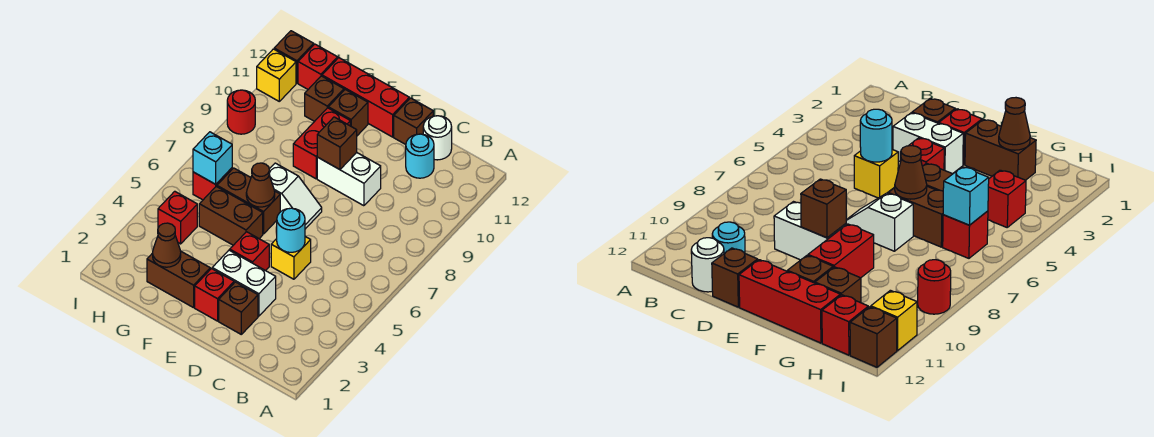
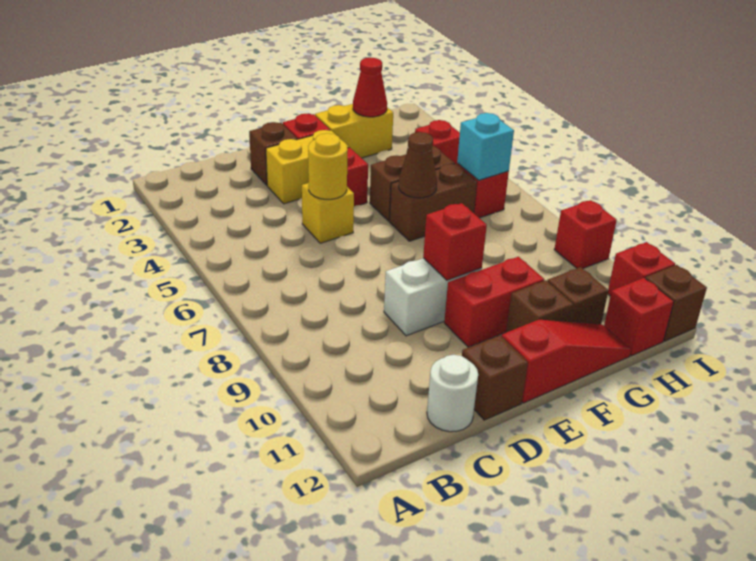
cyan round brick C11 level 1 -> none
white brick D3:E3 level 1 -> yellow brick D3:E3 level 1
cyan round brick D5 level 2 -> yellow round brick D5 level 2
white slope E7:F7 level 1 top F -> none
brown brick E9 level 2 -> red brick E9 level 2
red brick E12:G12 level 1 -> red slope E12:G12 level 1 top E
brown brick F2:G2 level 1 -> yellow brick F2:G2 level 1
red brick F9:F10 level 1 -> red brick E10:F10 level 1
brown cone G2 level 2 -> red cone G2 level 2
red round brick I9 level 1 -> red brick I9 level 1
yellow brick I11 level 1 -> red brick I11 level 1

